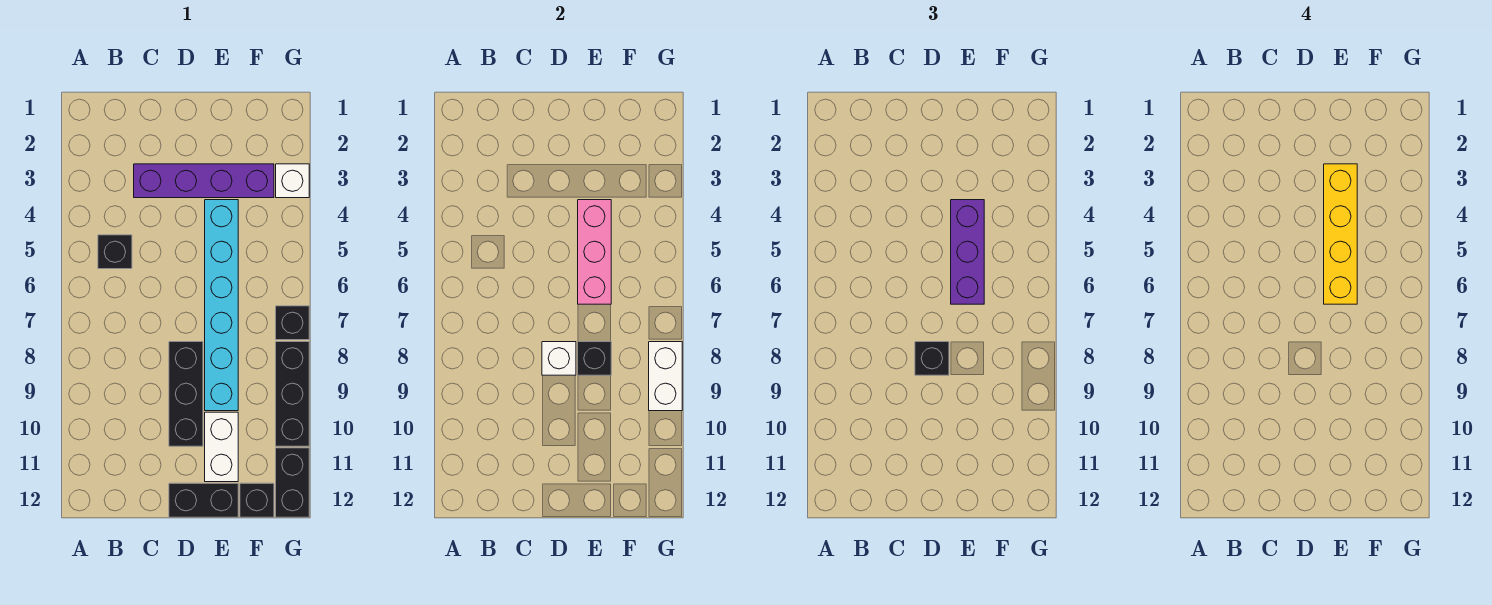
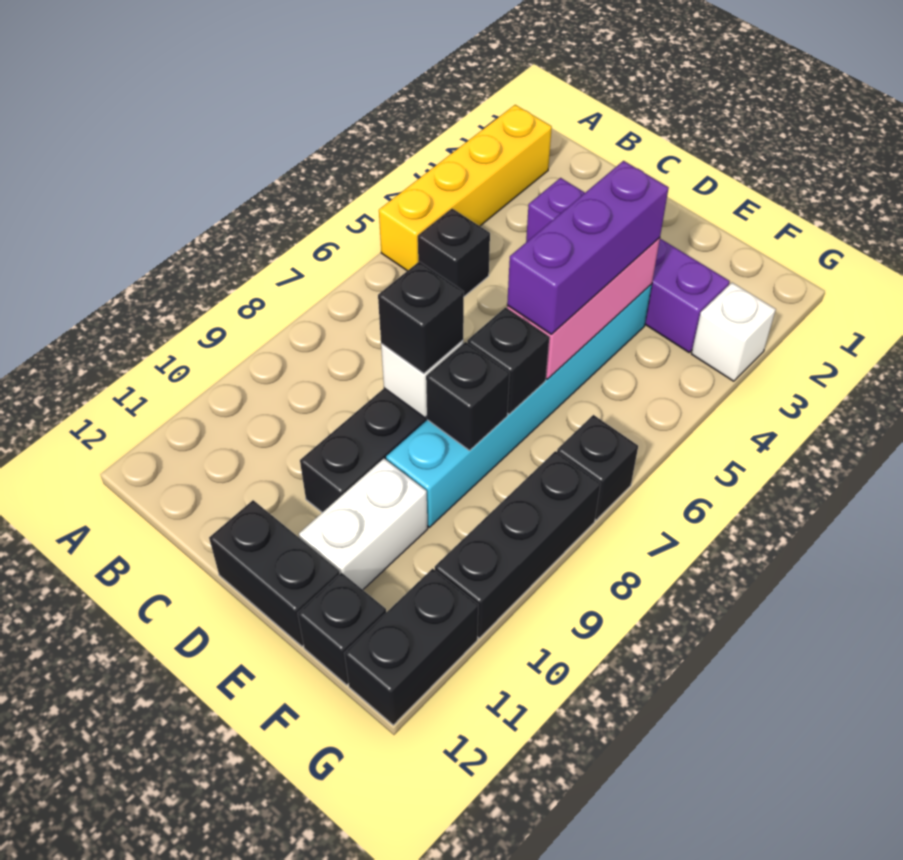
yellow brick E3:E6 level 4 -> yellow brick A2:A5 level 1
none -> black brick E7 level 2
white brick G8:G9 level 2 -> none

